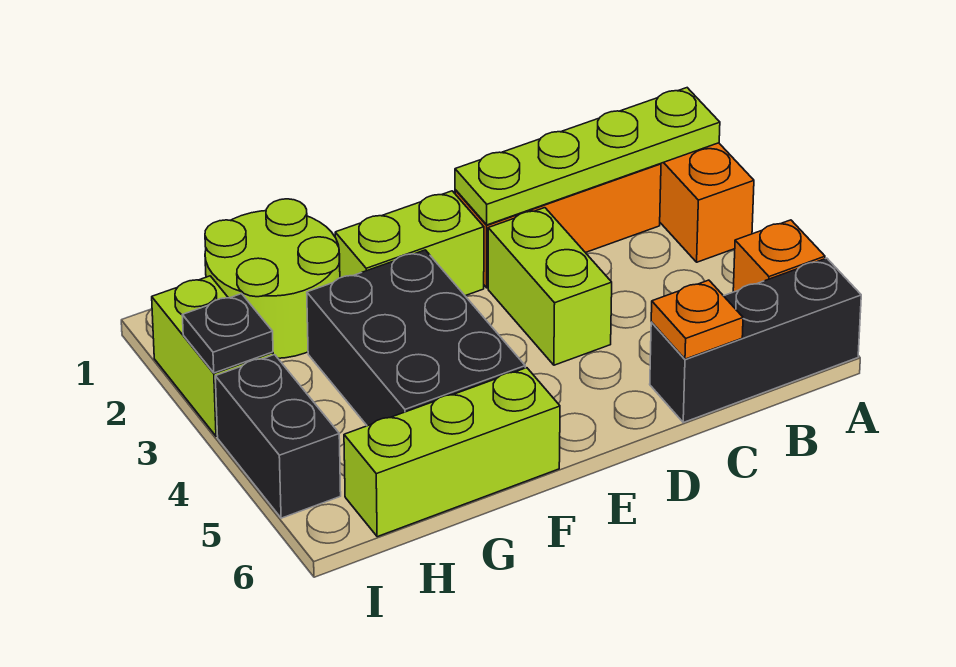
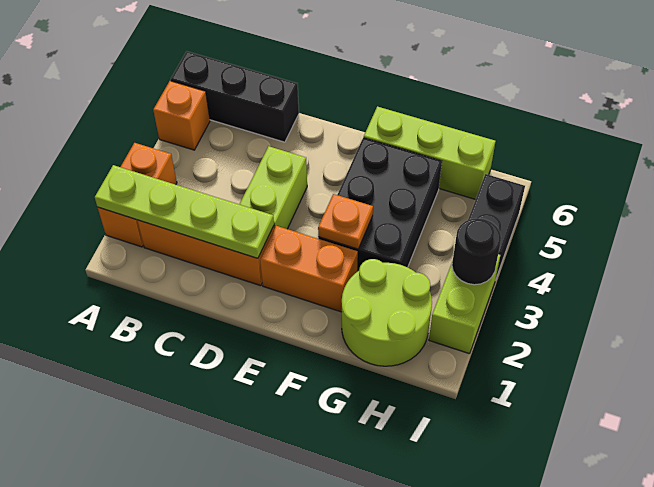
orange plate C6 level 2 -> orange plate F3 level 2
lime brick E2:F2 level 1 -> orange brick E2:F2 level 1
black plate I3 level 2 -> black round brick I3 level 2

